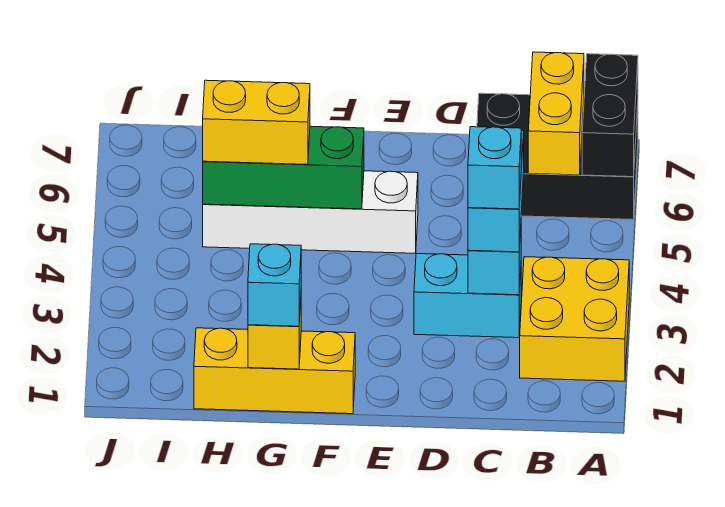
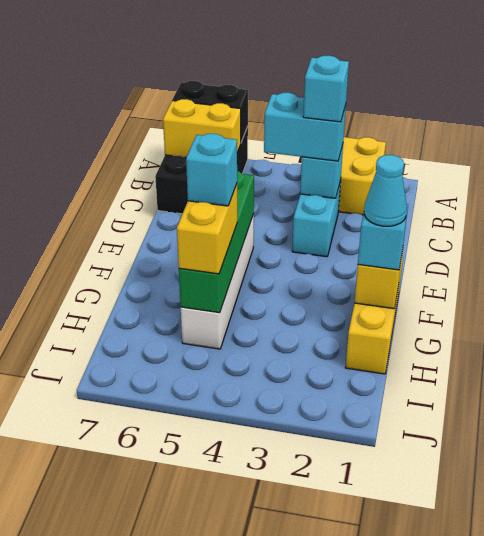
green brick F5:H5 level 2 -> green brick E5:H5 level 2
none -> cyan cone G1 level 4
none -> cyan brick G5 level 4

